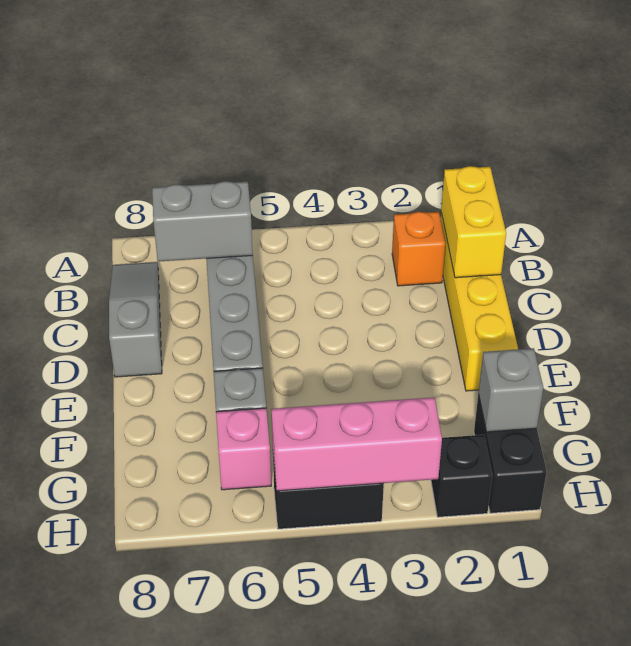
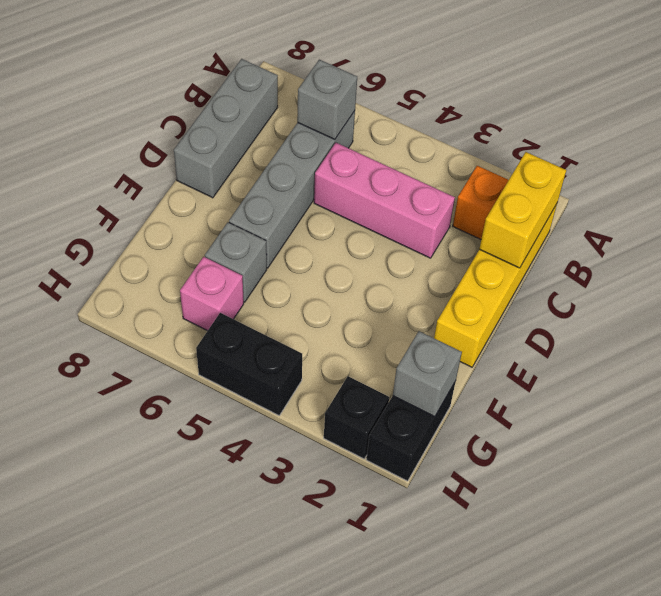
grey brick B6:B7 level 2 -> grey brick B6 level 2
grey slope B8:D8 level 1 top D -> grey brick B8:D8 level 1
pink brick H3:H5 level 2 -> pink brick C3:C5 level 1

